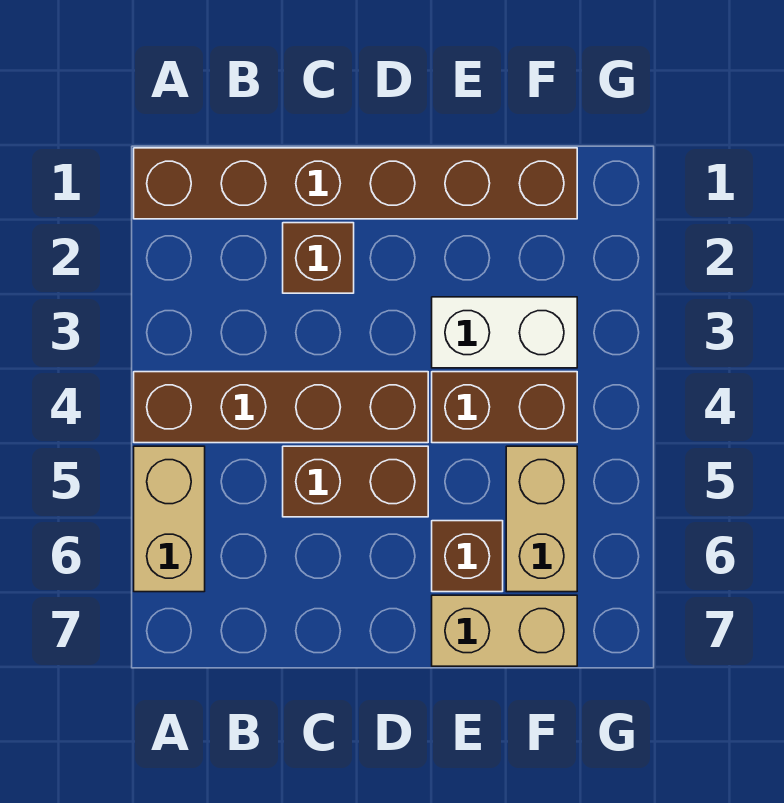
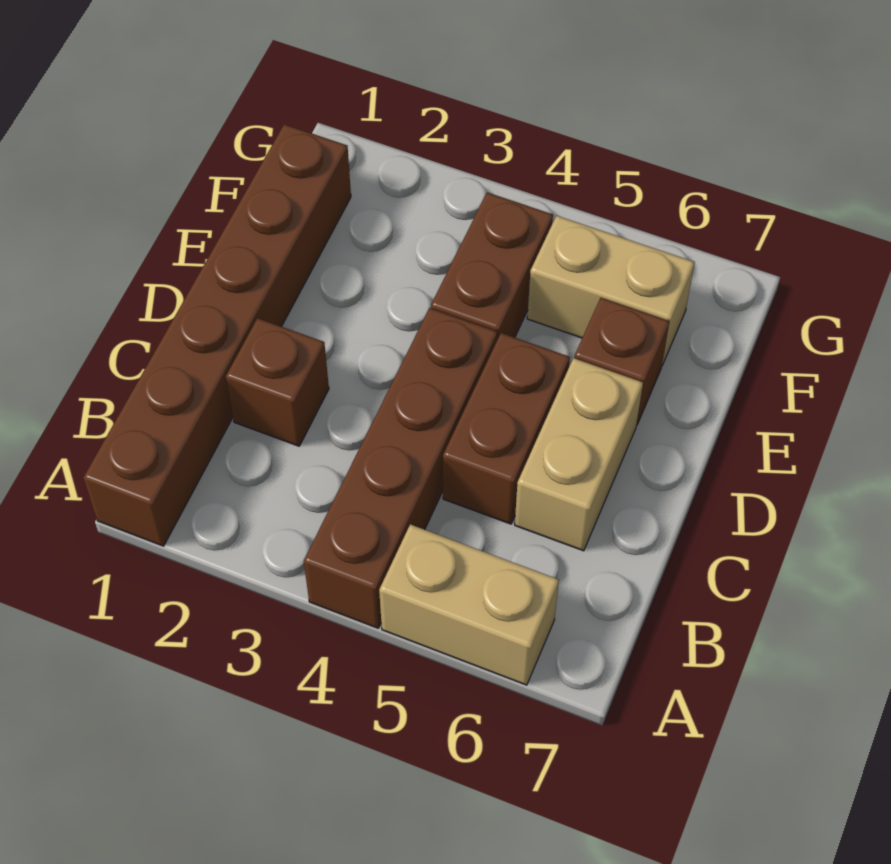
white brick E3:F3 level 1 -> none
tan brick E7:F7 level 1 -> tan brick C6:D6 level 1

